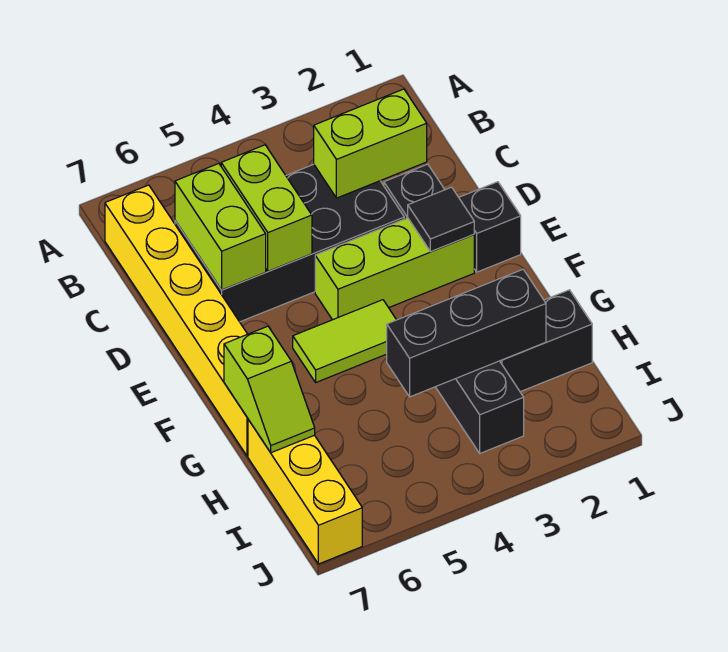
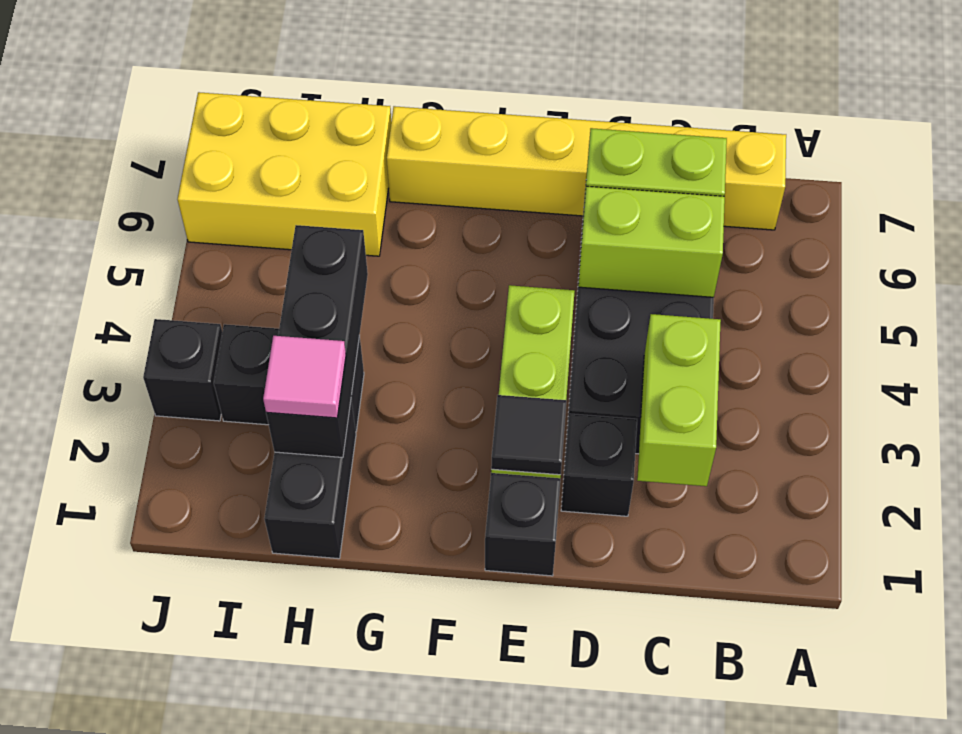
lime tile F4:F5 level 1 -> none
lime slope G7:H7 level 2 top G -> none
none -> pink tile H2 level 3
yellow brick H7:J7 level 1 -> yellow brick H6:J7 level 1
none -> black brick J3 level 1

